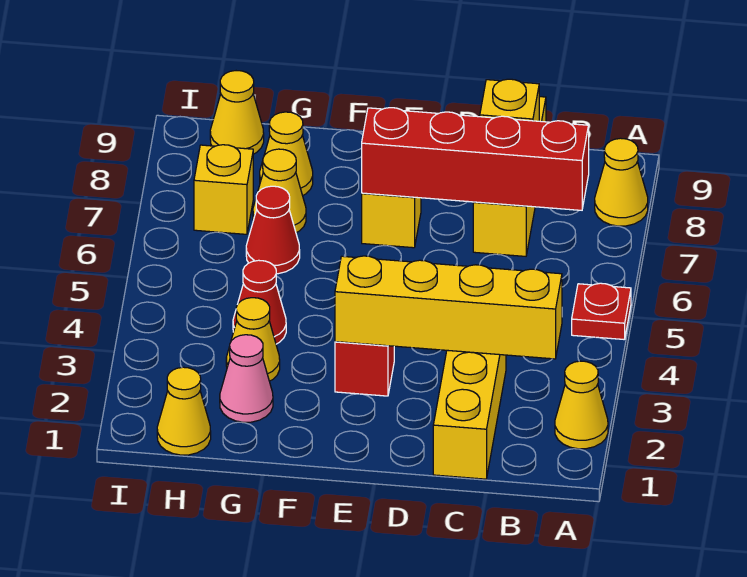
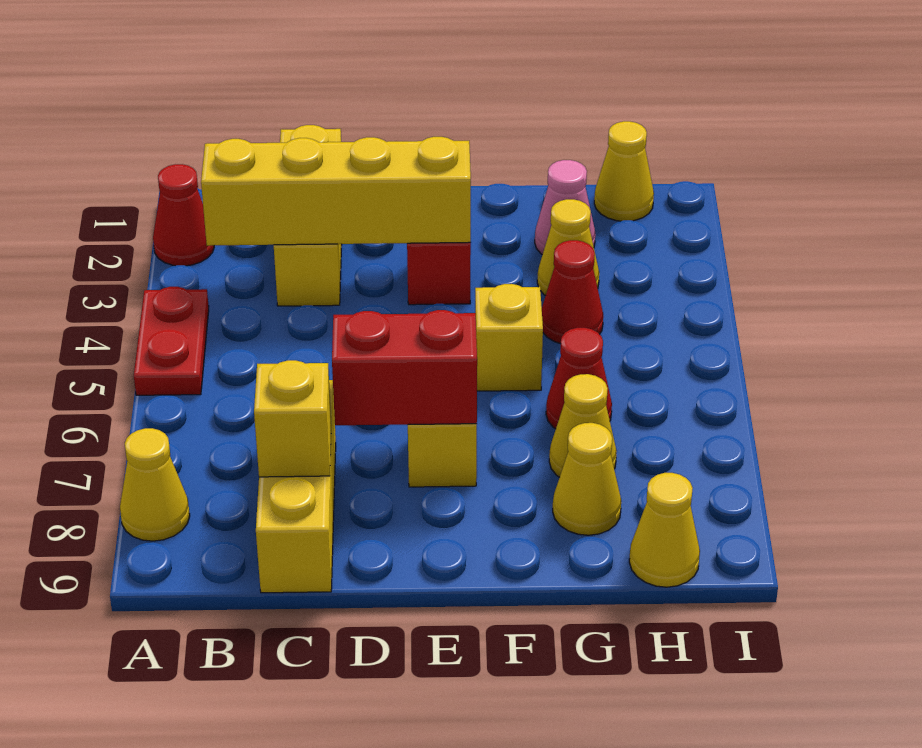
yellow cone A2 level 1 -> red cone A2 level 1
red plate A5 level 1 -> red plate A4:A5 level 1
red brick B7:E7 level 2 -> red brick D7:E7 level 2
yellow brick H7 level 1 -> yellow brick F5 level 1

